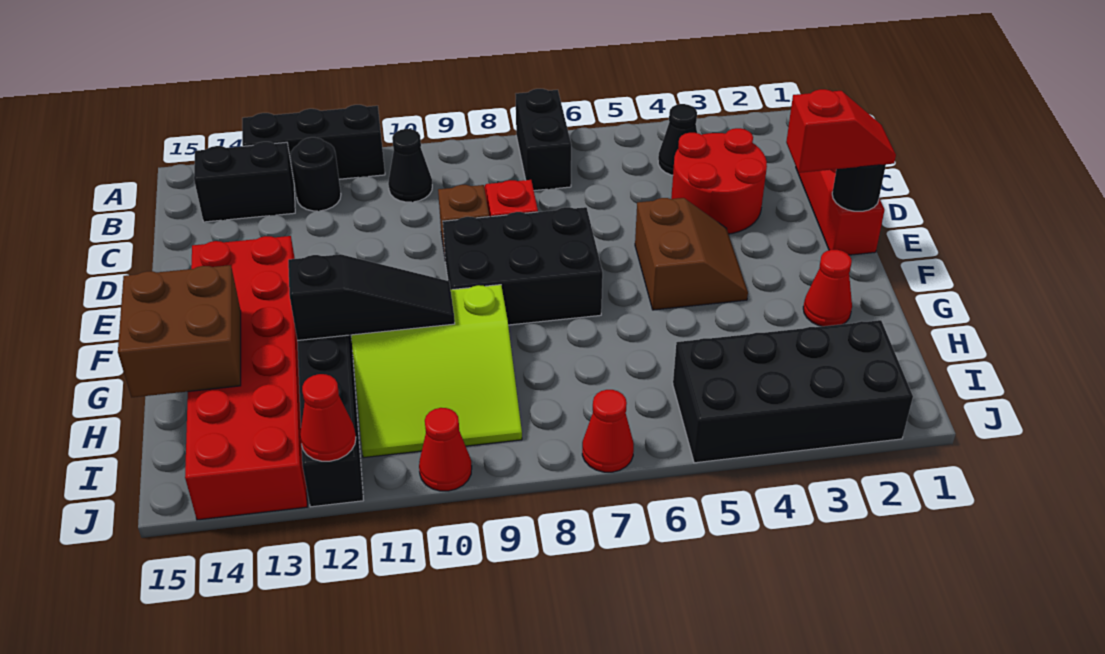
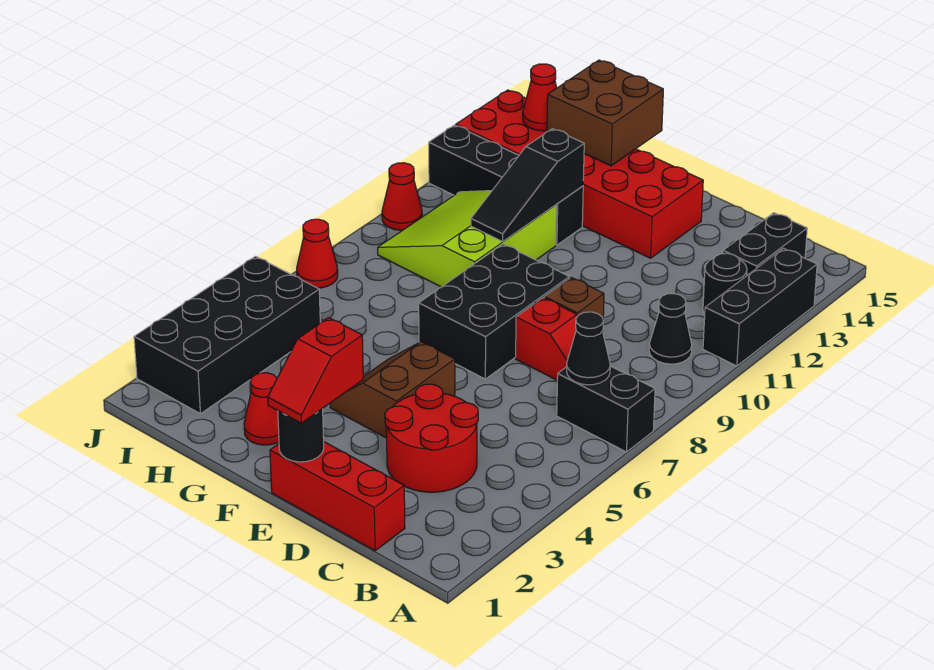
black cone B4 level 1 -> black cone B7 level 2
brown slope E4:F5 level 1 top 5 -> brown slope E4:F5 level 1 top E
red cone J12 level 2 -> red cone I14 level 2

